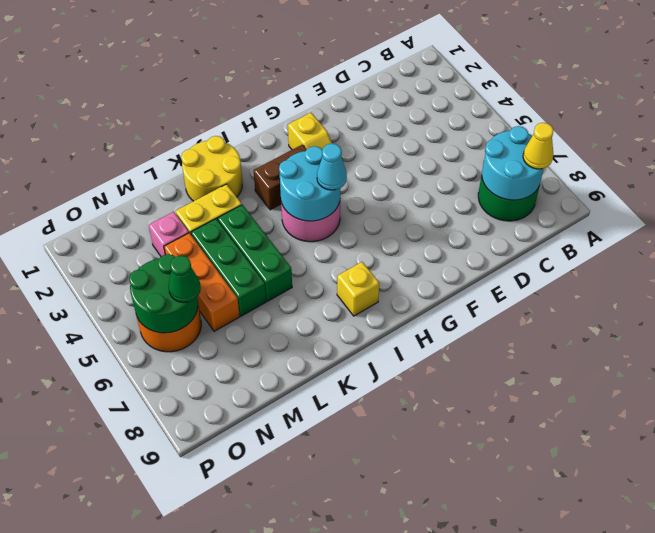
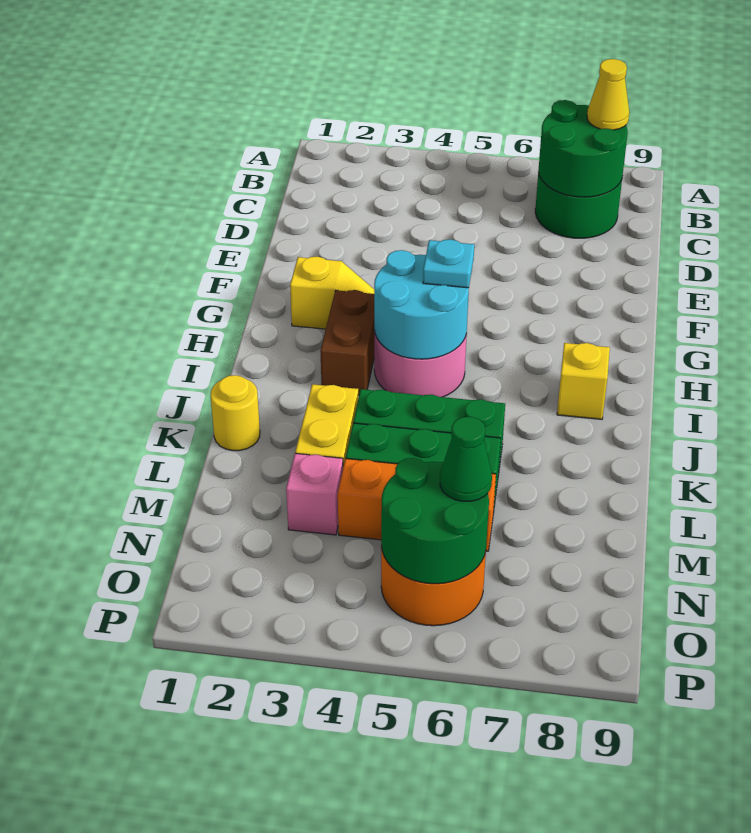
cyan round brick B7:C8 level 2 -> green round brick B7:C8 level 2
cyan cone H5 level 3 -> cyan plate H5 level 3
yellow round brick J1:K2 level 1 -> yellow round brick K1 level 1

